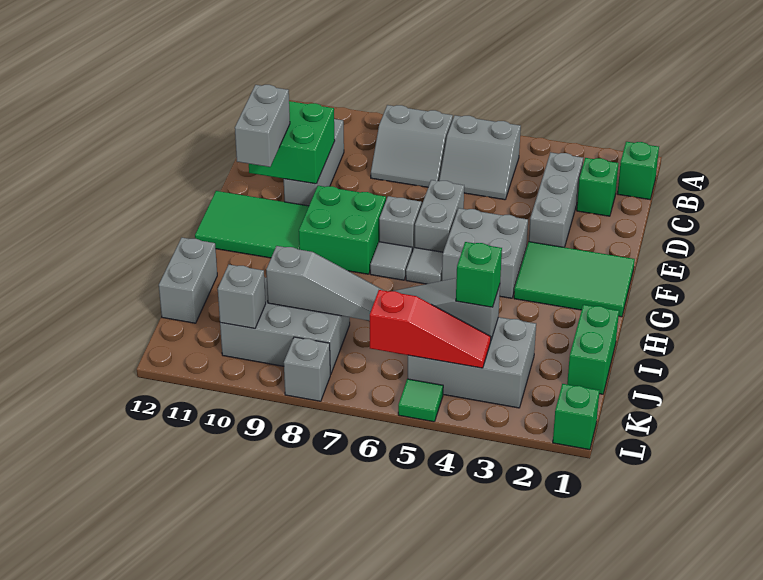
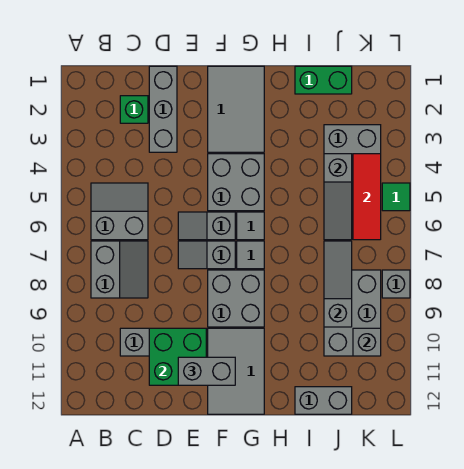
green brick B1 level 1 -> none
grey slope B5:C6 level 1 top B -> grey slope B5:C6 level 1 top 6
grey brick C3:E3 level 1 -> grey brick D1:D3 level 1
grey brick E6:F6 level 1 -> grey slope E6:F6 level 1 top F
green tile F1:G3 level 1 -> grey tile F1:G3 level 1
green brick F8:G9 level 1 -> grey brick F8:G9 level 1
green tile F10:G12 level 1 -> grey tile F10:G12 level 1
green brick J4 level 3 -> none
red slope K4:K6 level 2 top 6 -> red tile K4:K6 level 2
green brick L1 level 1 -> none

